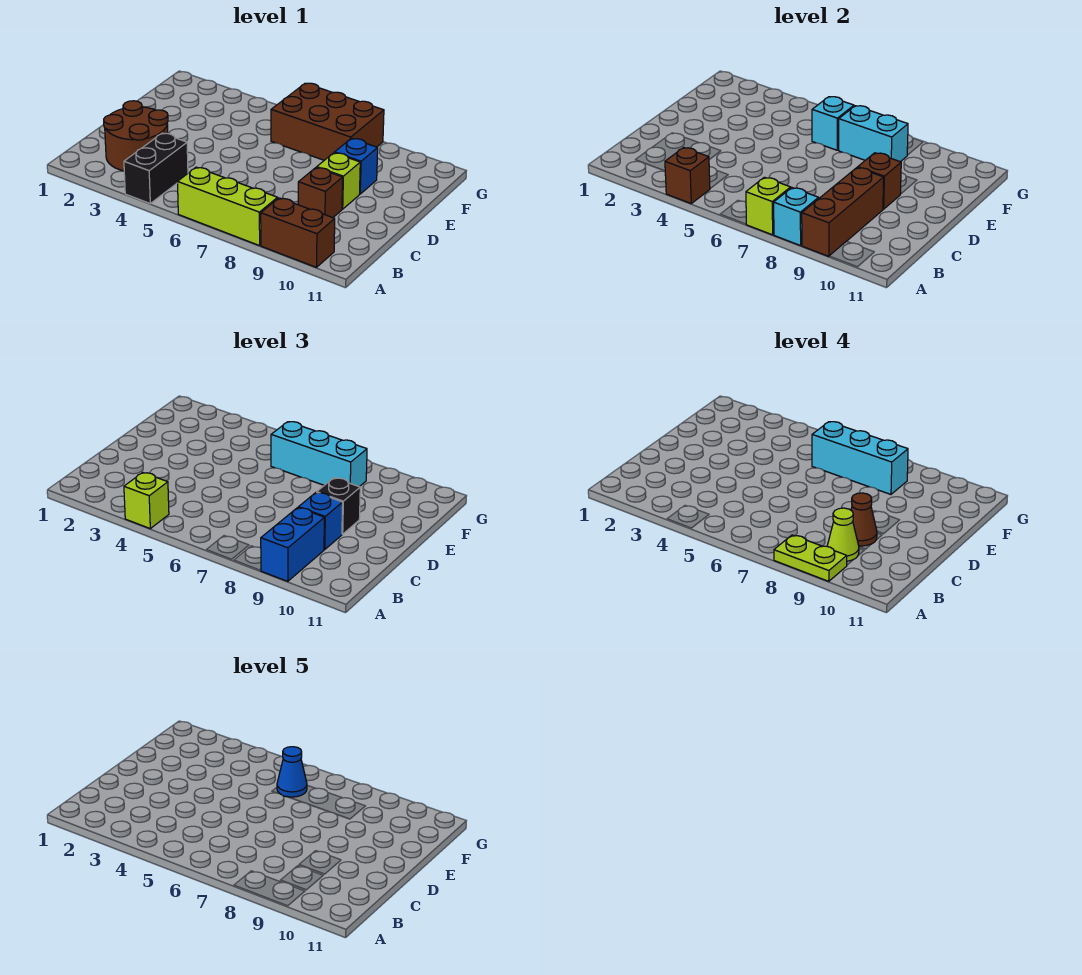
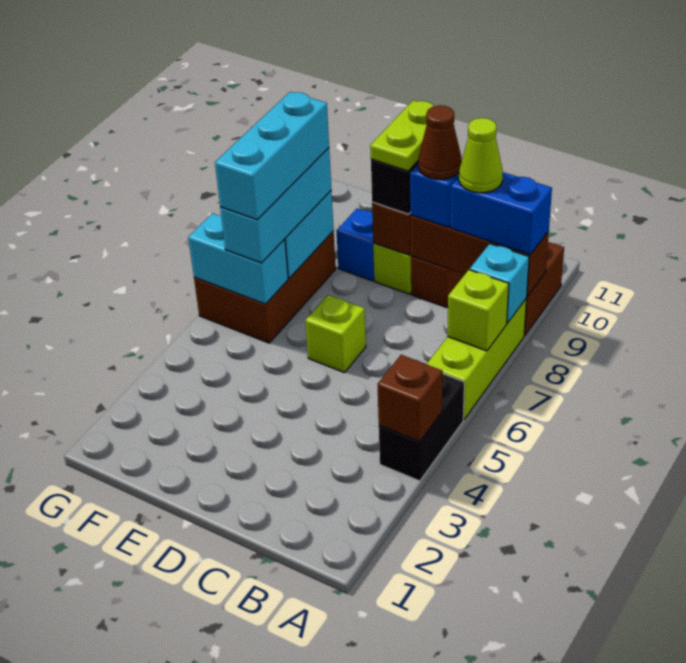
black brick A4:B4 level 1 -> black brick A4:A5 level 1
lime brick A4 level 3 -> lime brick D6 level 1
lime plate A8:A9 level 4 -> lime plate D9:D10 level 4
brown round brick B2:C3 level 1 -> none
cyan brick F6 level 2 -> cyan brick F6:G6 level 2
blue cone F6 level 5 -> none

